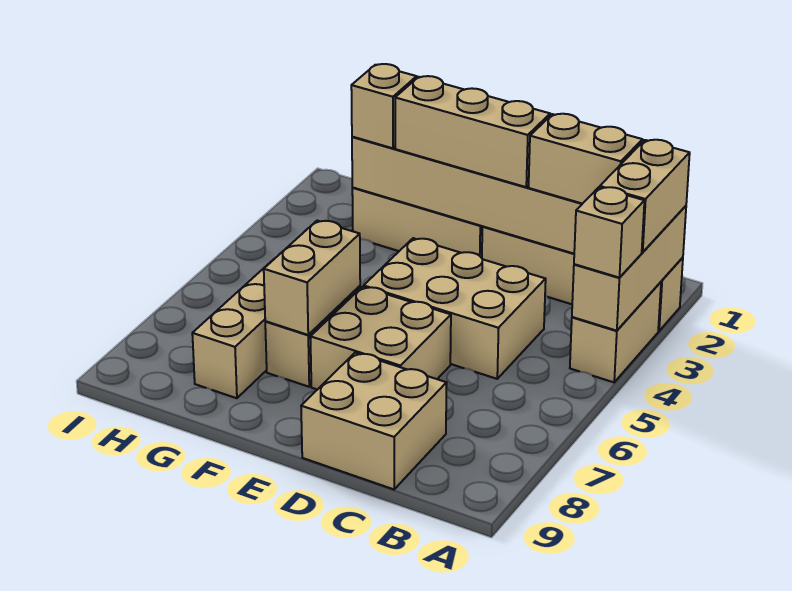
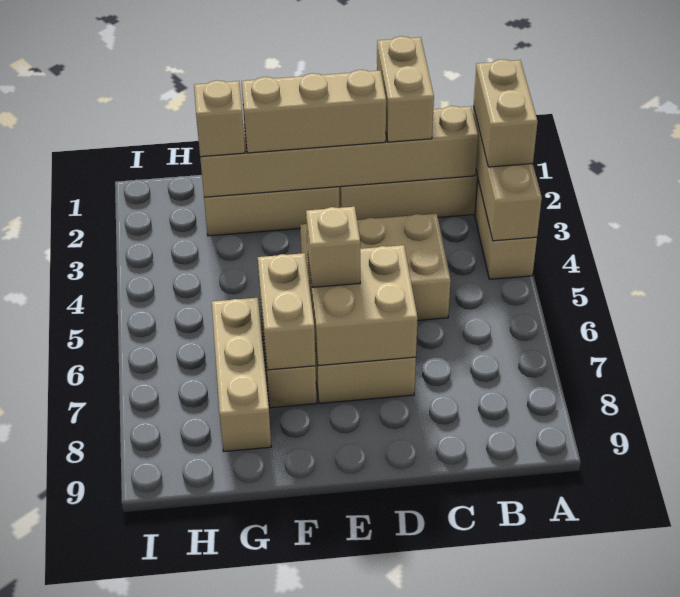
tan brick A4 level 3 -> tan brick E6 level 3
tan brick B2:C2 level 3 -> tan brick C1:C2 level 3
tan brick C8:D9 level 1 -> tan brick D6:E7 level 2

